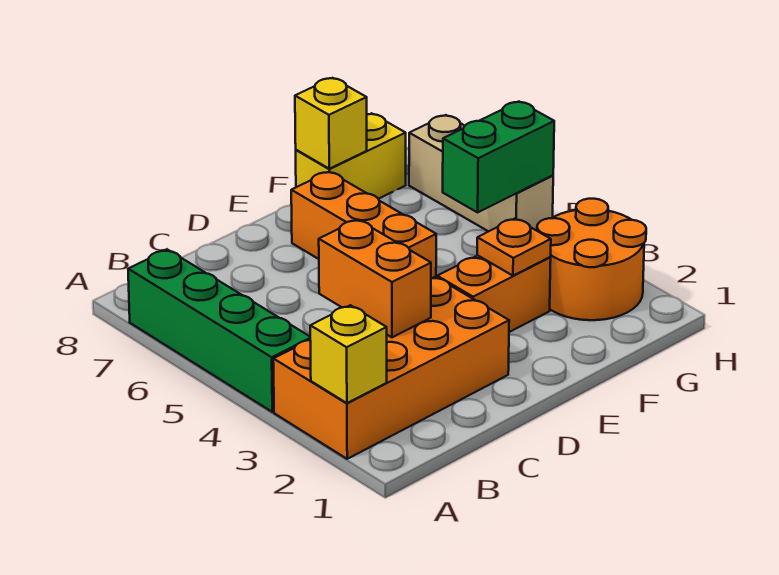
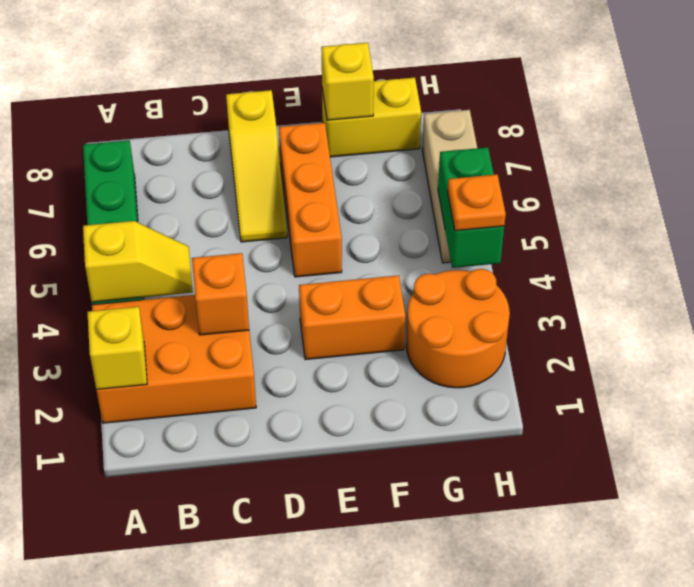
orange brick A2:D3 level 1 -> orange brick A2:C3 level 1
none -> yellow slope A4:B4 level 2 top A
orange brick C3:C4 level 2 -> orange brick C3 level 2
none -> yellow slope D6:D8 level 1 top 8
orange plate F3 level 2 -> orange plate H4 level 3
green brick G5:H5 level 2 -> green brick H4:H5 level 2

